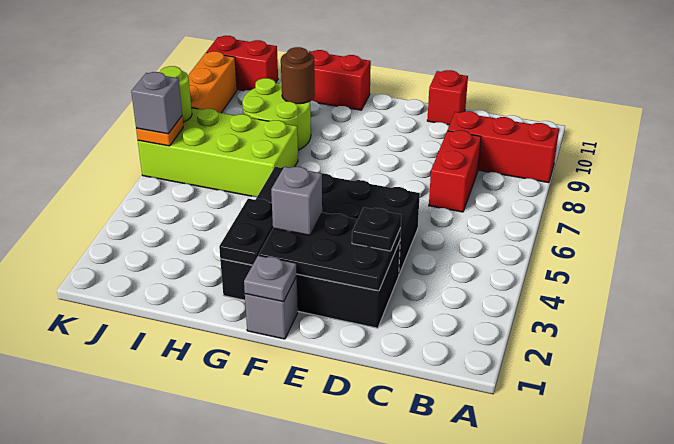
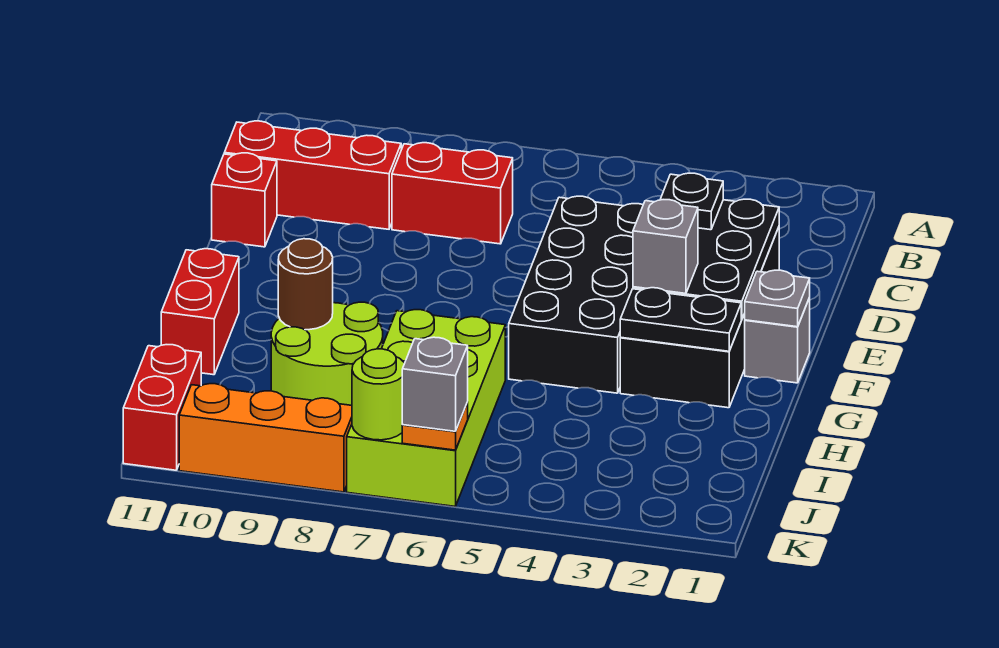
red brick A9:C9 level 1 -> red brick C9:C11 level 1

